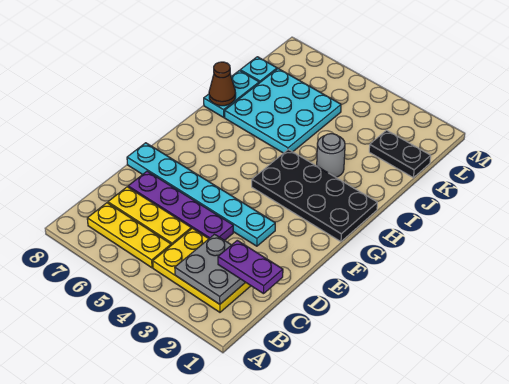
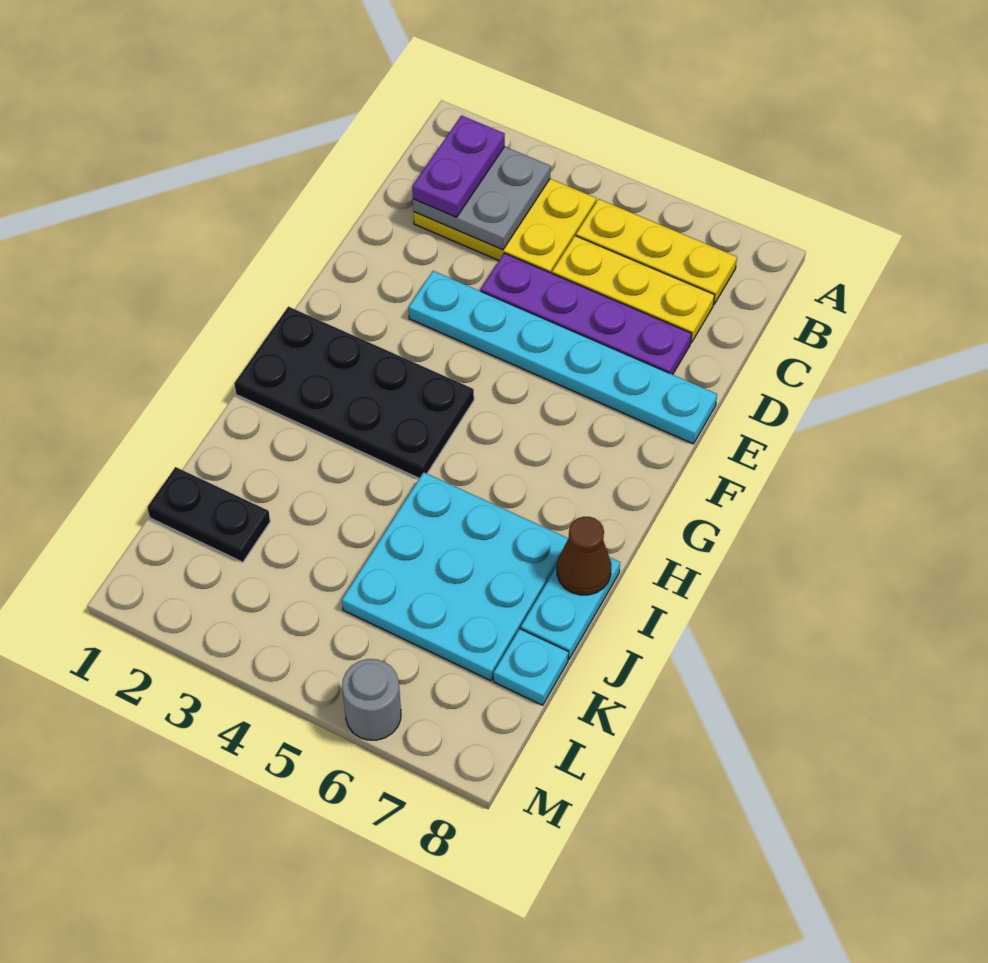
purple plate C1:C2 level 3 -> purple plate B2:C2 level 3
grey round brick I3 level 1 -> grey round brick M6 level 1

